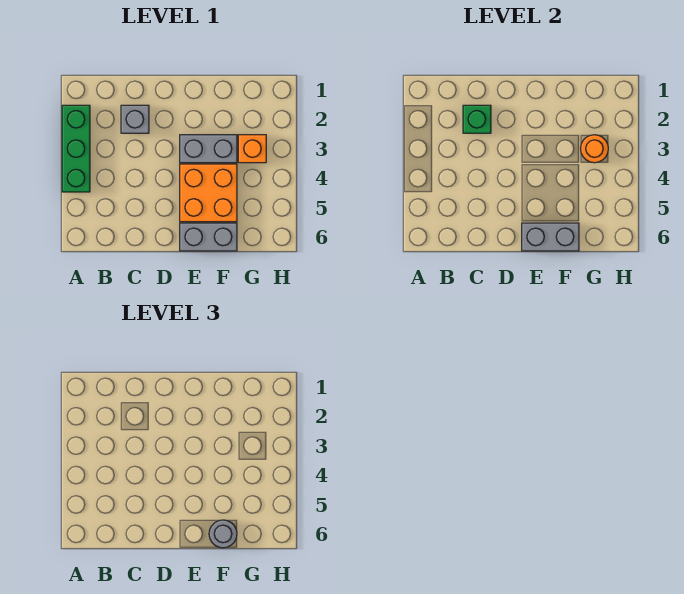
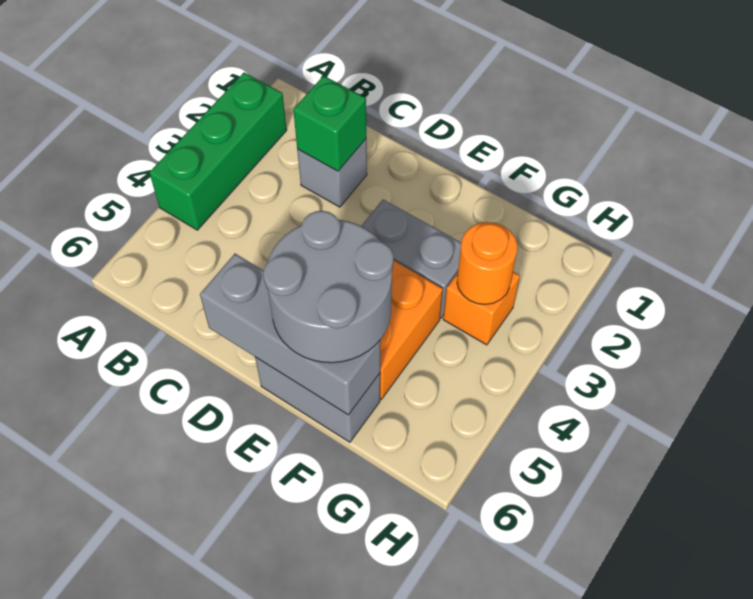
grey brick E6:F6 level 2 -> grey brick D6:F6 level 2
grey round brick F6 level 3 -> grey round brick E5:F6 level 3

